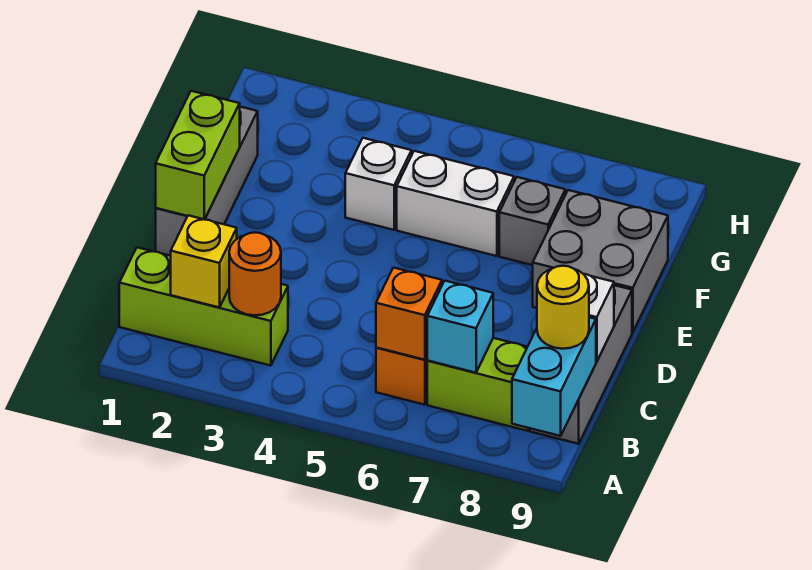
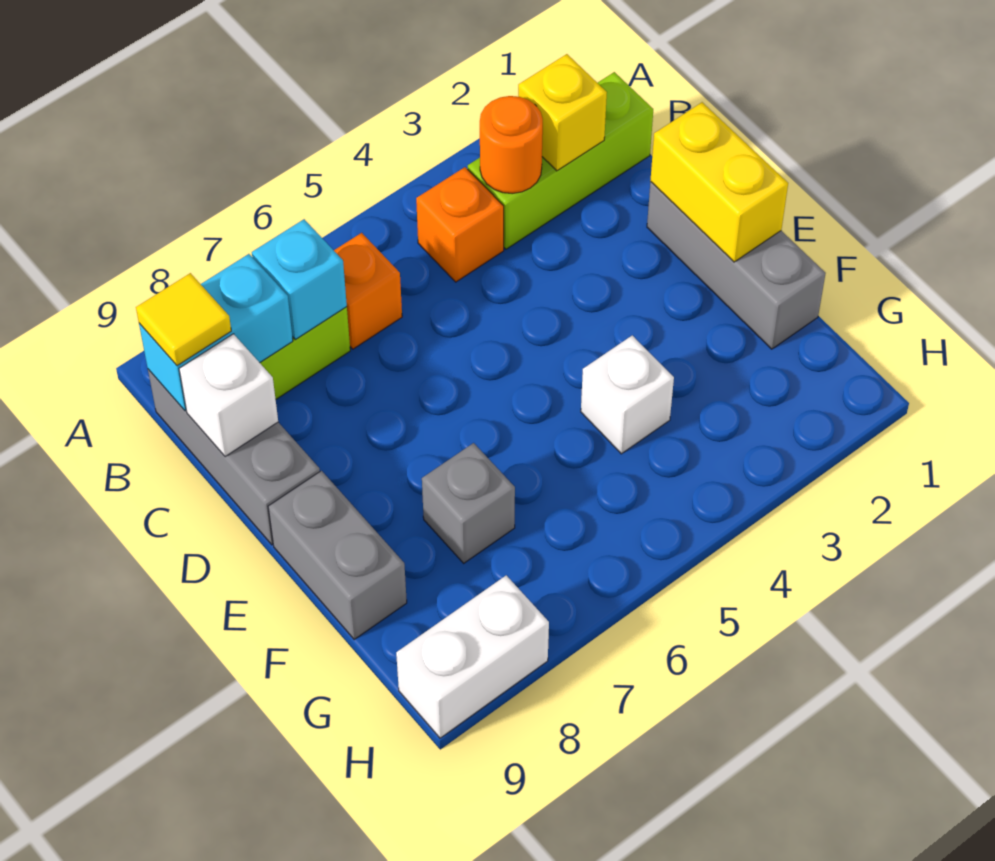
cyan brick A9:B9 level 2 -> cyan brick B8:B9 level 2
orange brick B6 level 2 -> orange brick B4 level 1
yellow round brick B9 level 3 -> yellow tile B9 level 3
lime brick D1:E1 level 2 -> yellow brick D1:E1 level 2
grey brick E8:F9 level 1 -> grey brick E9:F9 level 1
white brick F5:F6 level 1 -> white brick H8:H9 level 1

